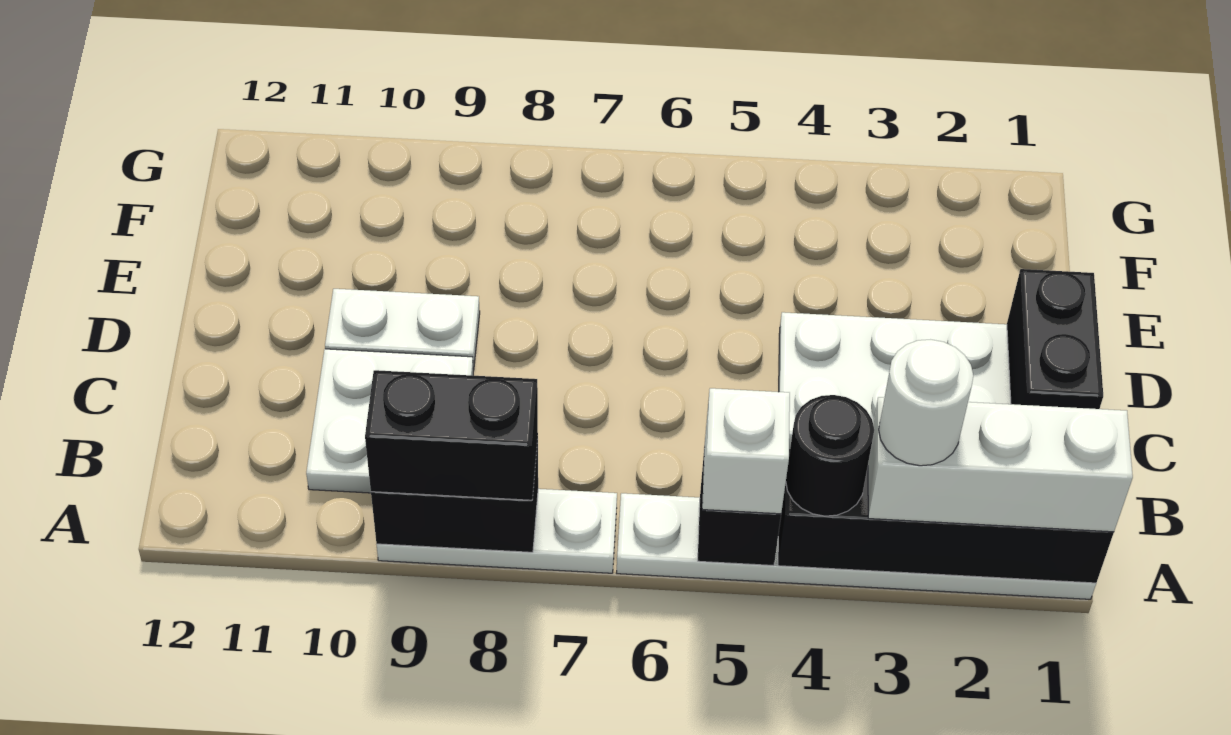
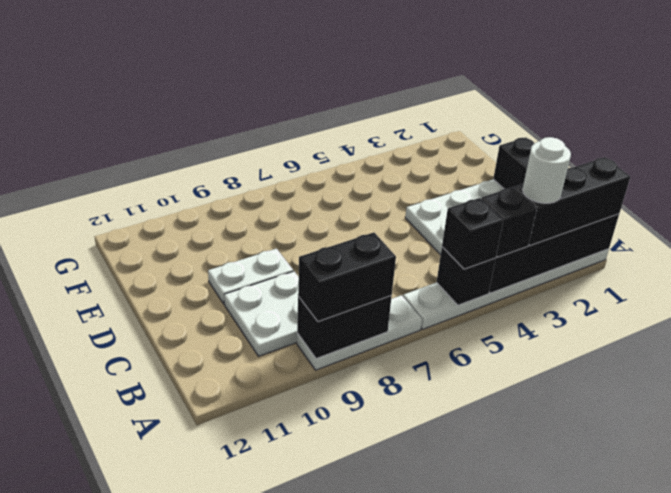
white brick A1:A3 level 3 -> black brick A1:A3 level 3
black round brick A4 level 3 -> black brick A4 level 3
white brick A5 level 3 -> black brick A5 level 3

